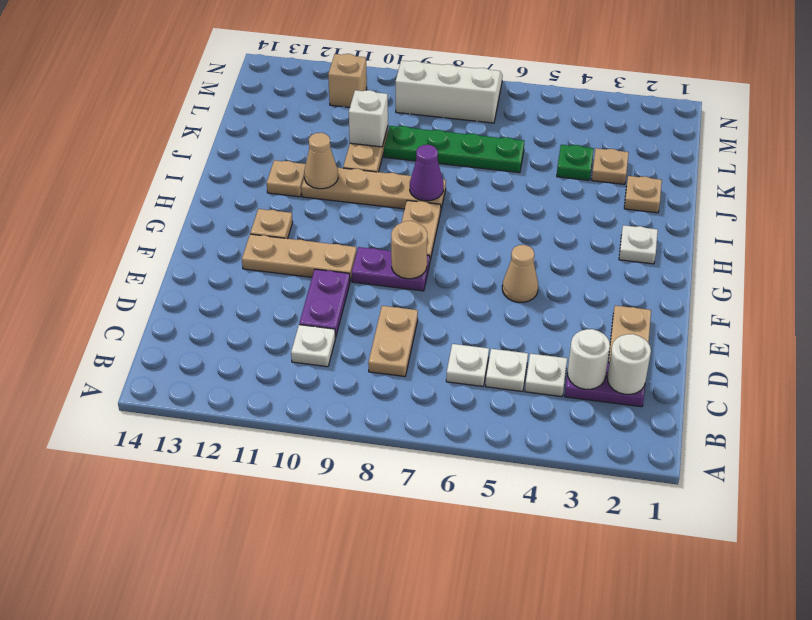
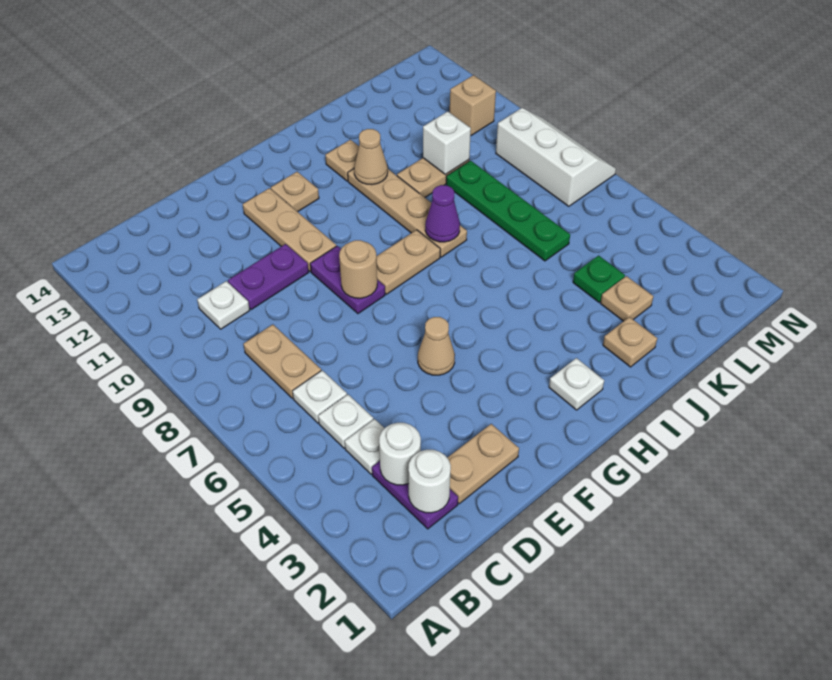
tan plate C8:D8 level 1 -> tan plate C7:C8 level 1

